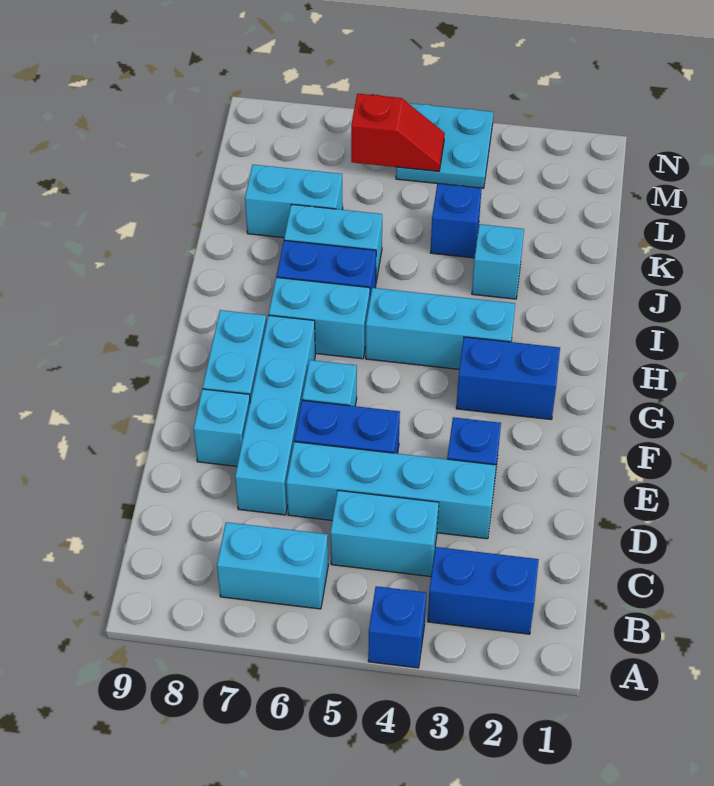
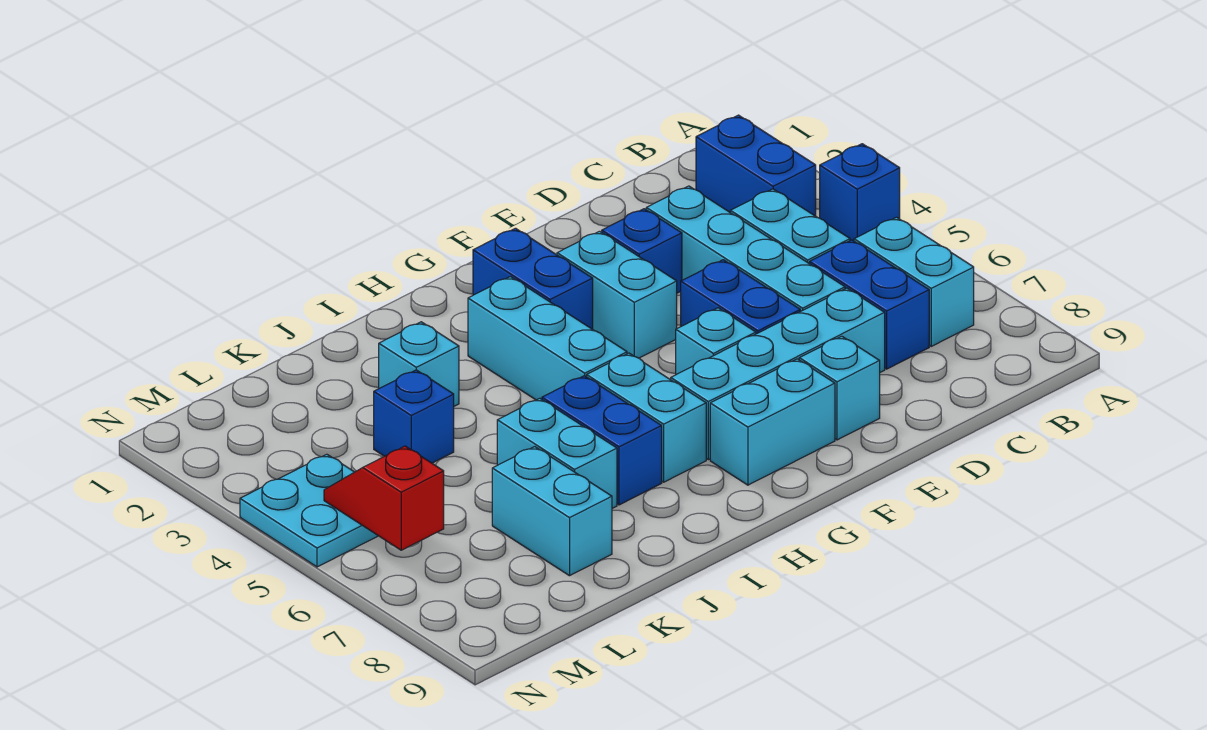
none -> blue brick C6:C7 level 1
none -> cyan brick F3:F4 level 1

